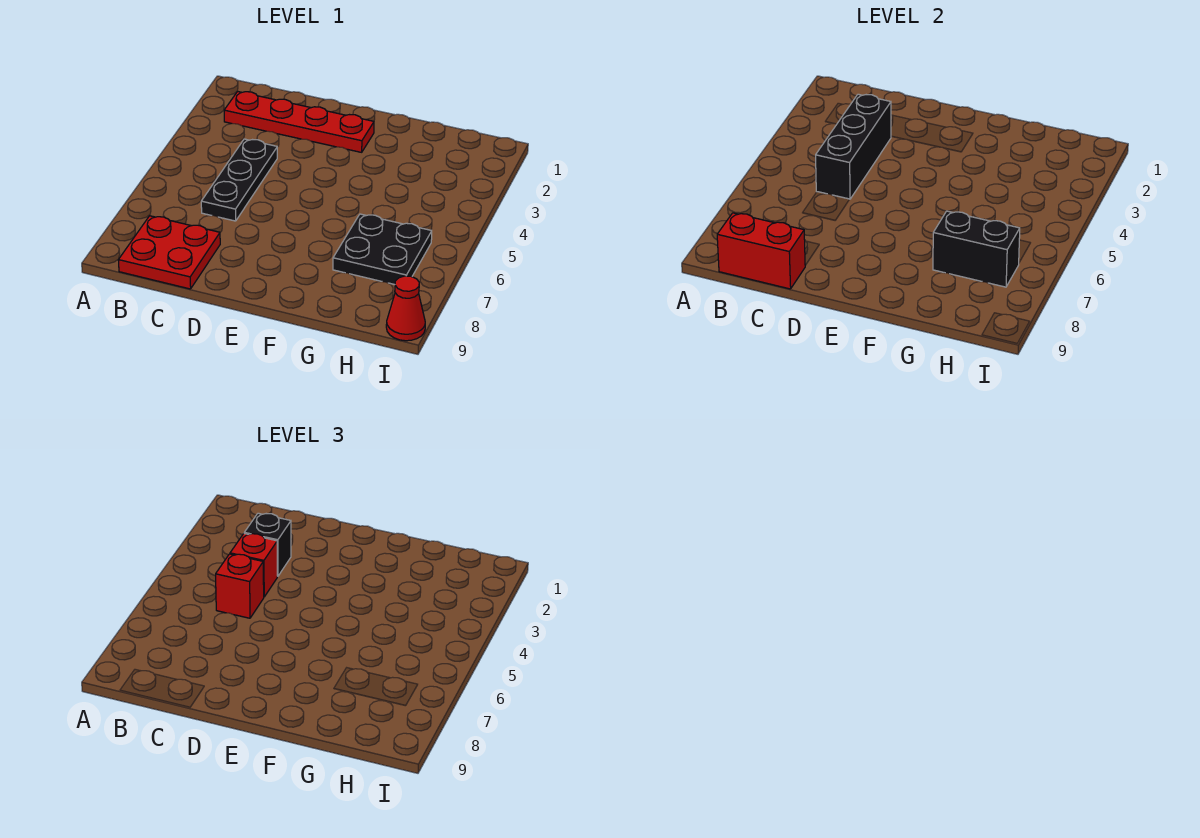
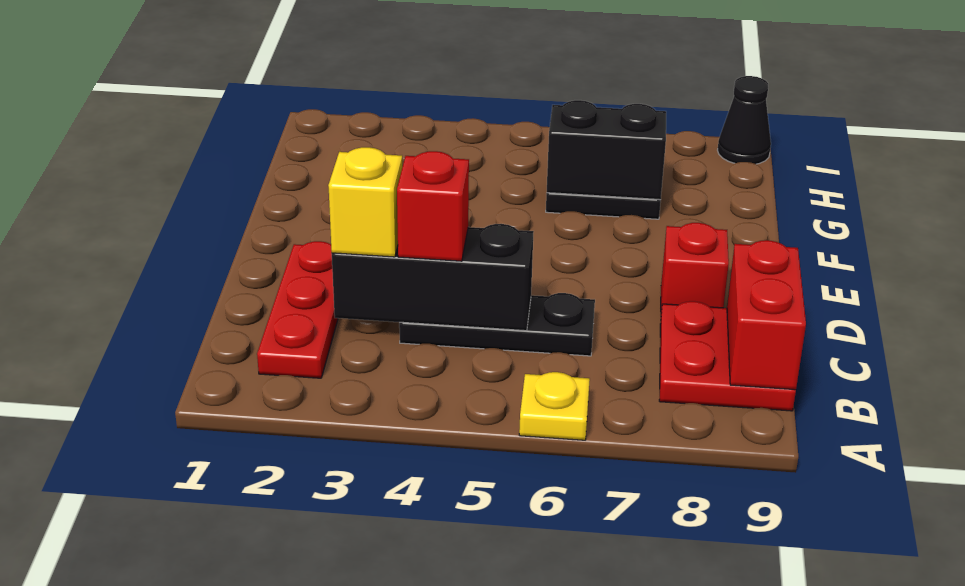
none -> yellow plate A6 level 1
red plate B2:E2 level 1 -> red plate B2:D2 level 1
black brick C3 level 3 -> yellow brick C3 level 3
red brick C5 level 3 -> red brick D8 level 1
black brick G7:H7 level 2 -> black brick G6:G7 level 2
red cone I9 level 1 -> black cone I9 level 1

